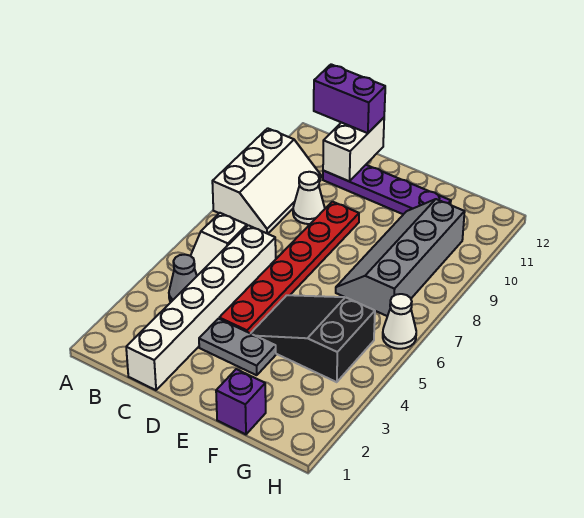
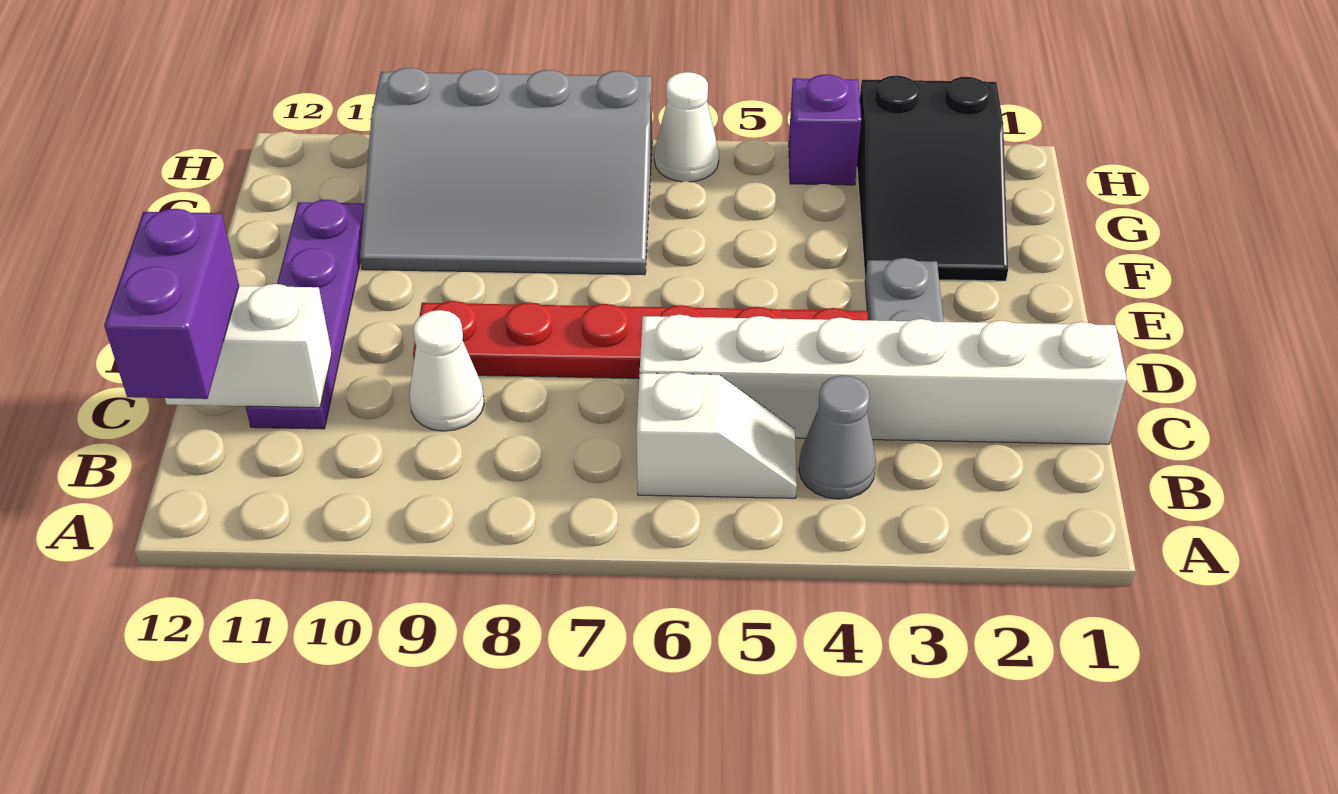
white slope A8:B10 level 1 top A -> none
black slope E4:G5 level 1 top G -> black slope F2:H3 level 1 top H
purple brick F1 level 1 -> purple brick H4 level 1
grey slope F7:G10 level 1 top G -> grey slope F7:H10 level 1 top H

